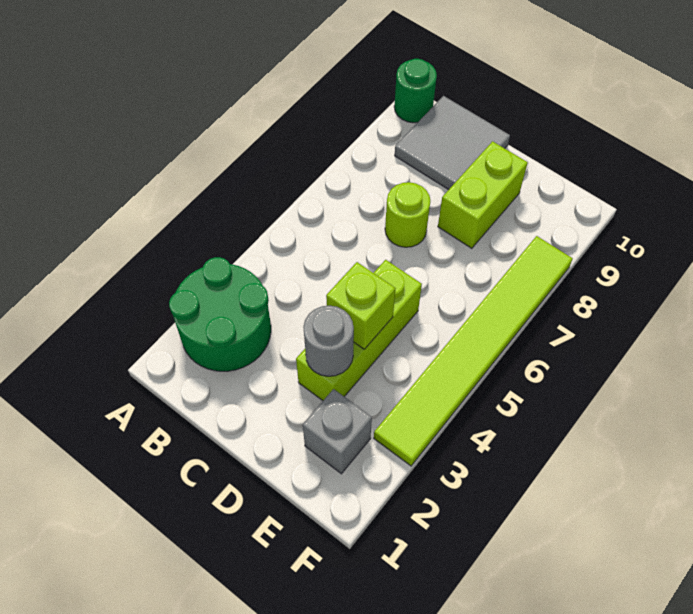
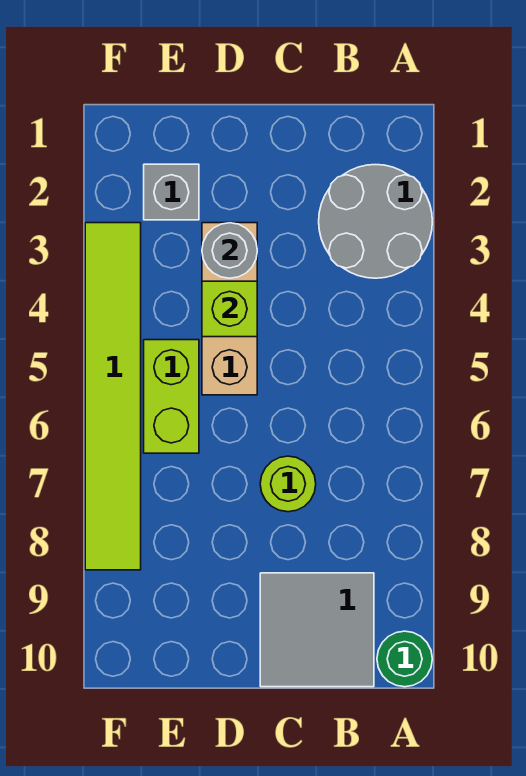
green round brick A2:B3 level 1 -> grey round brick A2:B3 level 1
lime brick D3:D5 level 1 -> tan brick D3:D5 level 1
lime brick D8:D9 level 1 -> lime brick E5:E6 level 1

